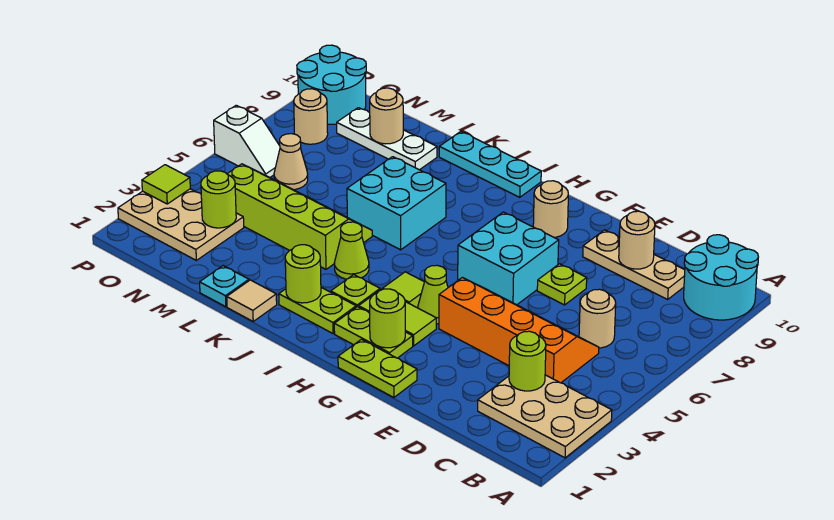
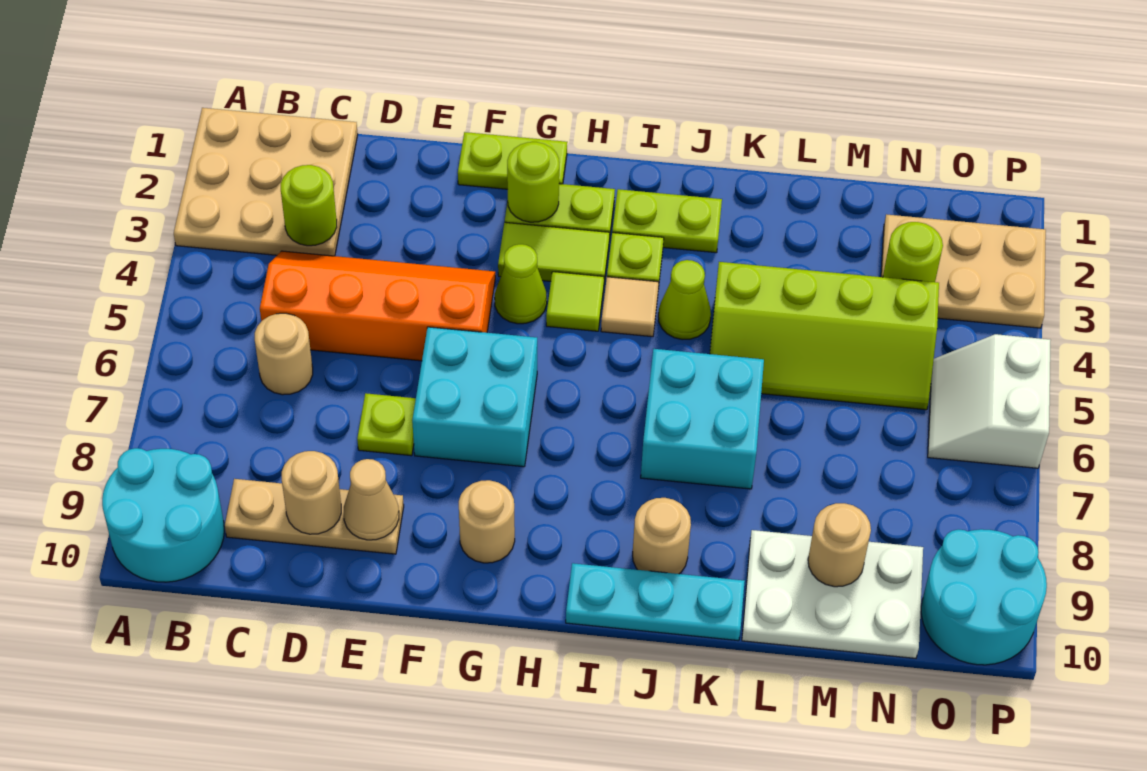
tan plate A2:C3 level 1 -> tan plate A1:C3 level 1
orange slope C4:F5 level 1 top 4 -> orange slope C4:F5 level 1 top 5
lime round brick J2 level 2 -> none
tan tile K1 level 1 -> tan tile I4 level 1
cyan plate L1 level 1 -> none
white plate L9:N9 level 1 -> white plate L9:N10 level 1
tan cone N6 level 1 -> tan cone E9 level 2
white slope O6:P6 level 1 top P -> white slope O5:P6 level 1 top P
tan round brick O8 level 1 -> tan round brick J9 level 1
lime tile P3 level 2 -> none

